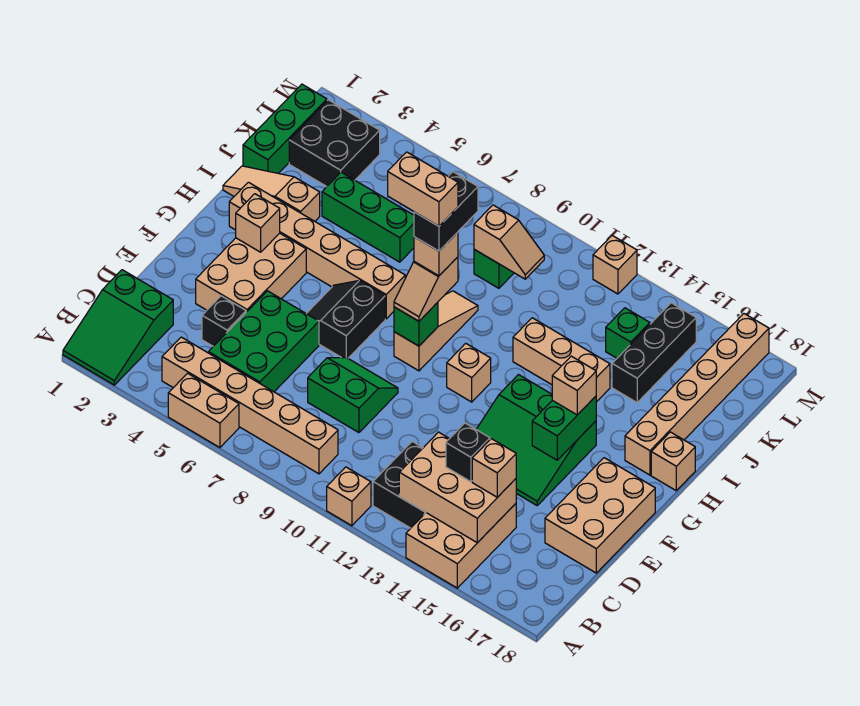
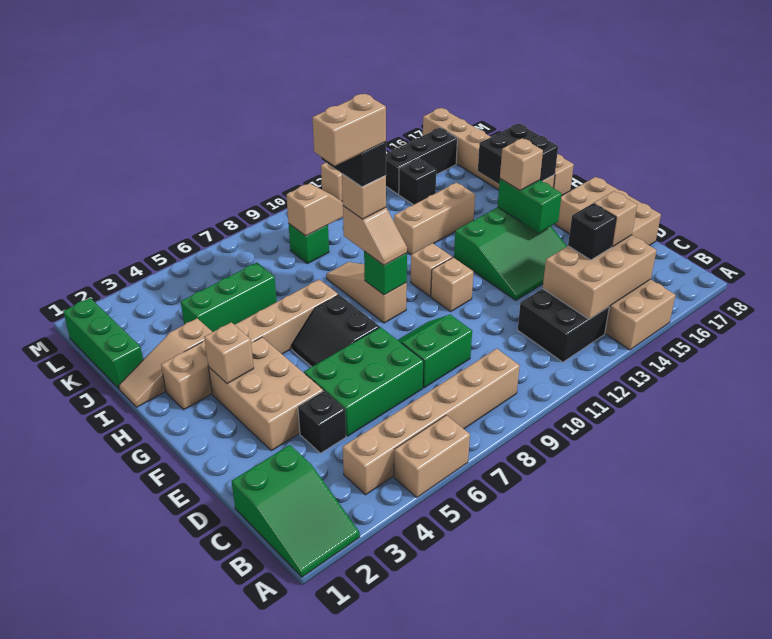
tan brick A11 level 1 -> tan brick F11 level 1
green brick C5:E6 level 1 -> green brick D5:E7 level 1
black brick J15:L15 level 1 -> black brick L14:L16 level 1
black brick K2:L3 level 1 -> black brick H16:I17 level 2
green brick K14 level 1 -> black brick K14 level 1

